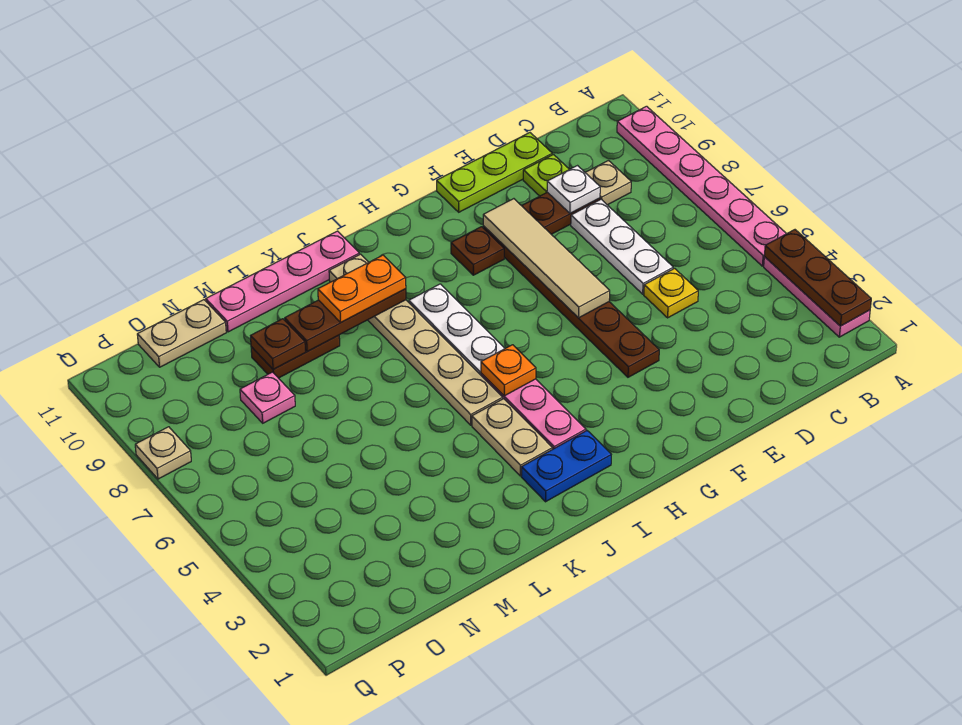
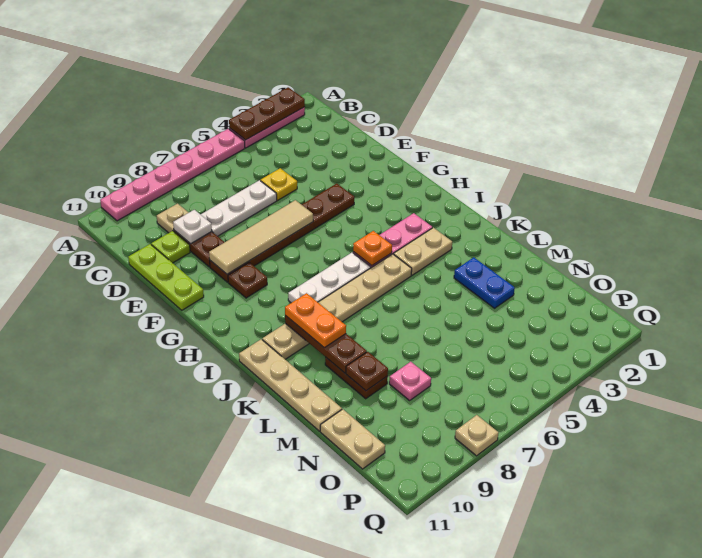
blue plate I2:J2 level 1 -> blue plate L3:M3 level 1
pink plate J11:M11 level 1 -> tan plate J11:M11 level 1

